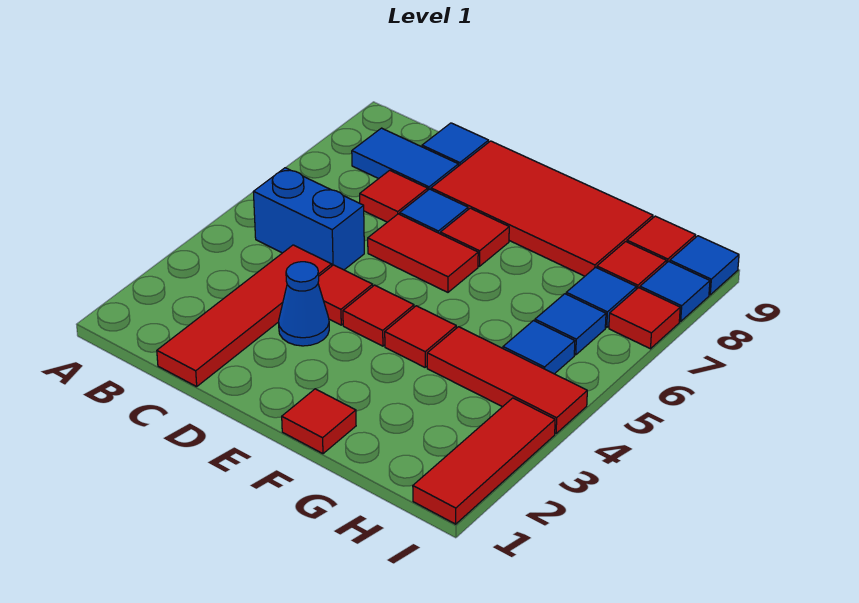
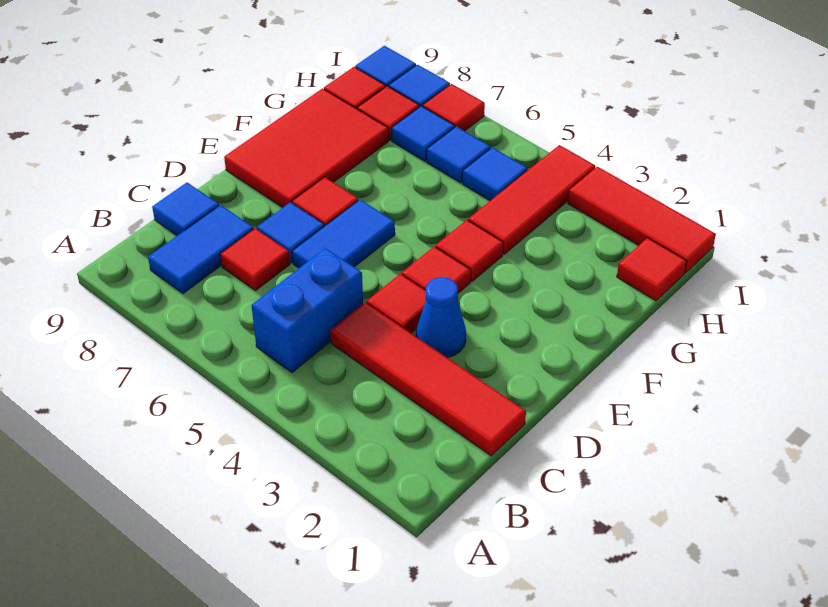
red tile D6:E6 level 1 -> blue tile D6:E6 level 1
red tile D8:G9 level 1 -> red tile E8:G9 level 1
red tile F1 level 1 -> red tile H1 level 1

